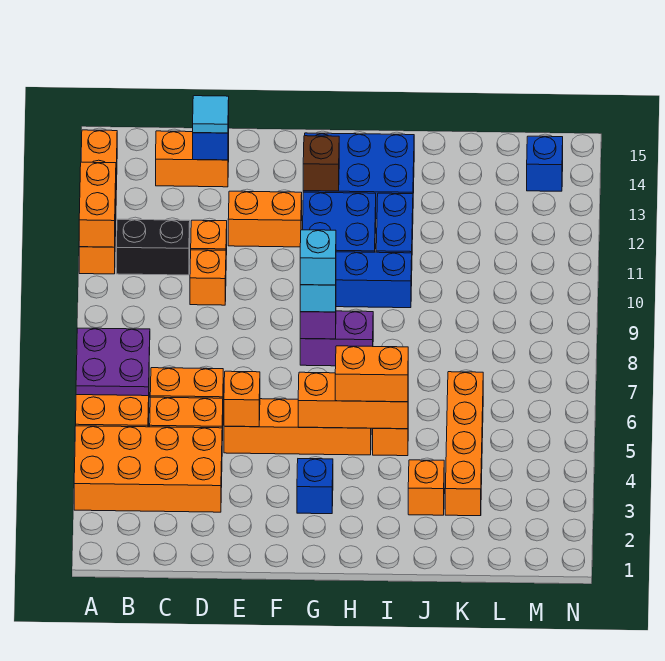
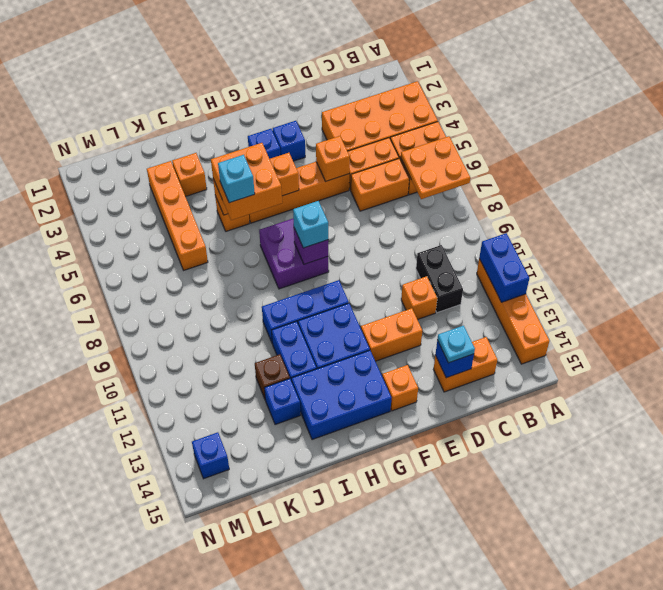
purple plate A6:B7 level 2 -> orange plate A6:B7 level 2
orange brick A11:A12 level 2 -> blue brick A11:A12 level 2
black brick B11:C11 level 1 -> black brick C10:C11 level 1
orange brick D10 level 1 -> orange brick F14 level 1
cyan tile D14 level 3 -> cyan plate D14 level 3
none -> blue brick F3 level 1
purple brick G8:H8 level 1 -> purple brick G7:H8 level 1
cyan brick G8 level 4 -> cyan brick I6 level 4
brown brick G13 level 2 -> brown brick J12 level 1
orange brick H5:I5 level 3 -> orange brick H5:I6 level 3
none -> blue brick J13 level 1

